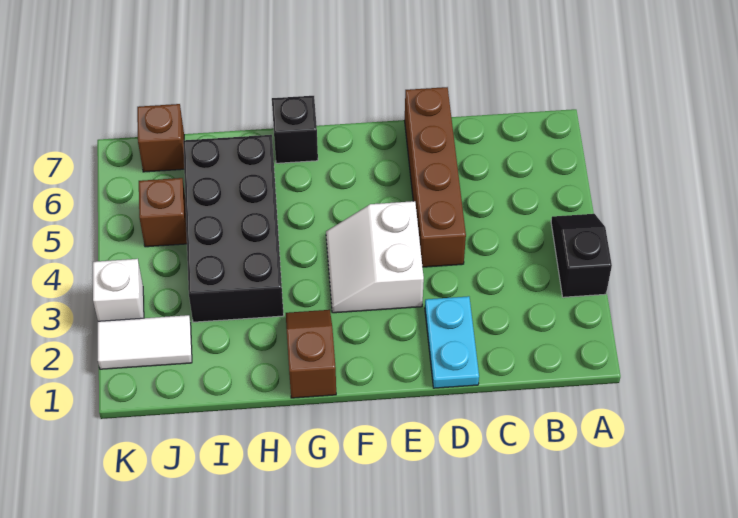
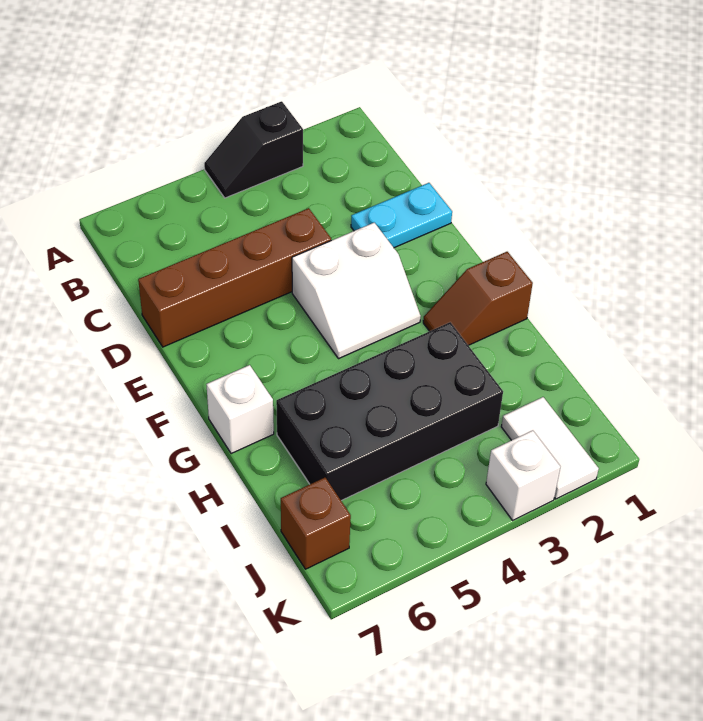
black brick G7 level 1 -> white brick G7 level 1
brown brick J5 level 1 -> none

